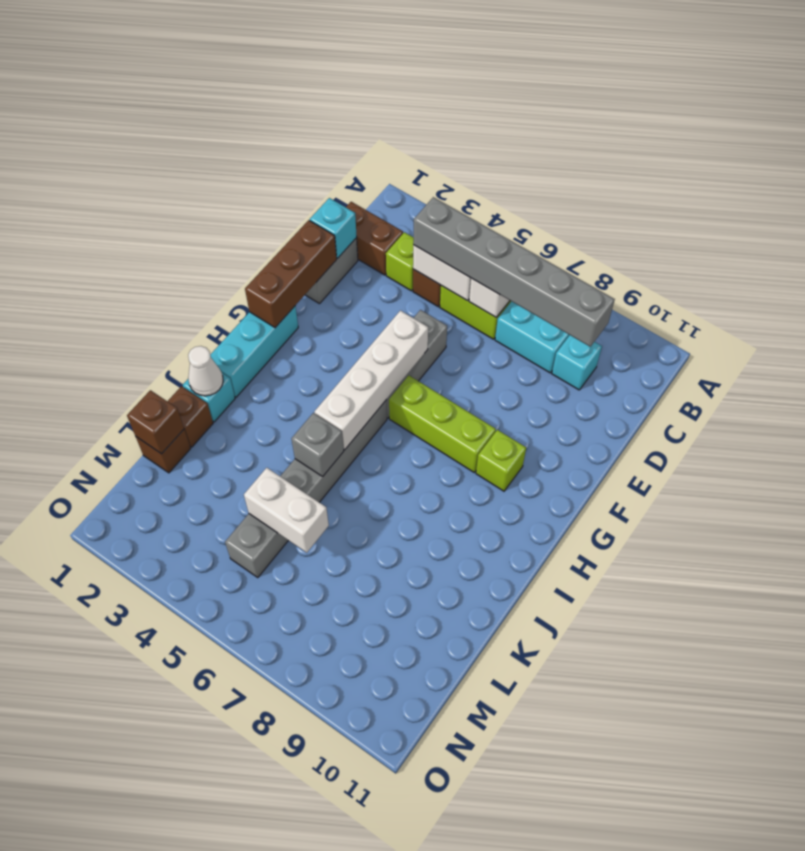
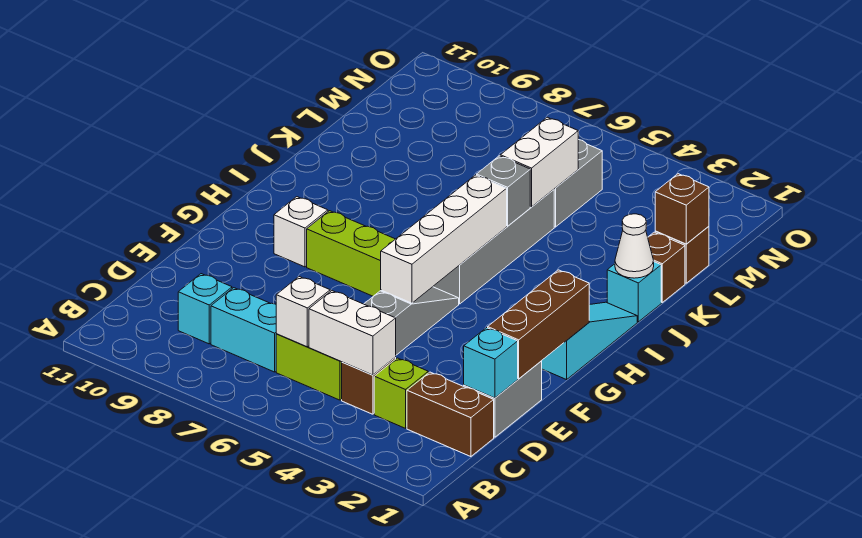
grey brick C4:C9 level 3 -> none
cyan brick G1:I1 level 1 -> cyan slope G1:I1 level 1 top G
lime brick G9 level 1 -> white brick G9 level 1
white brick L5:L6 level 2 -> white brick K5:L5 level 2

